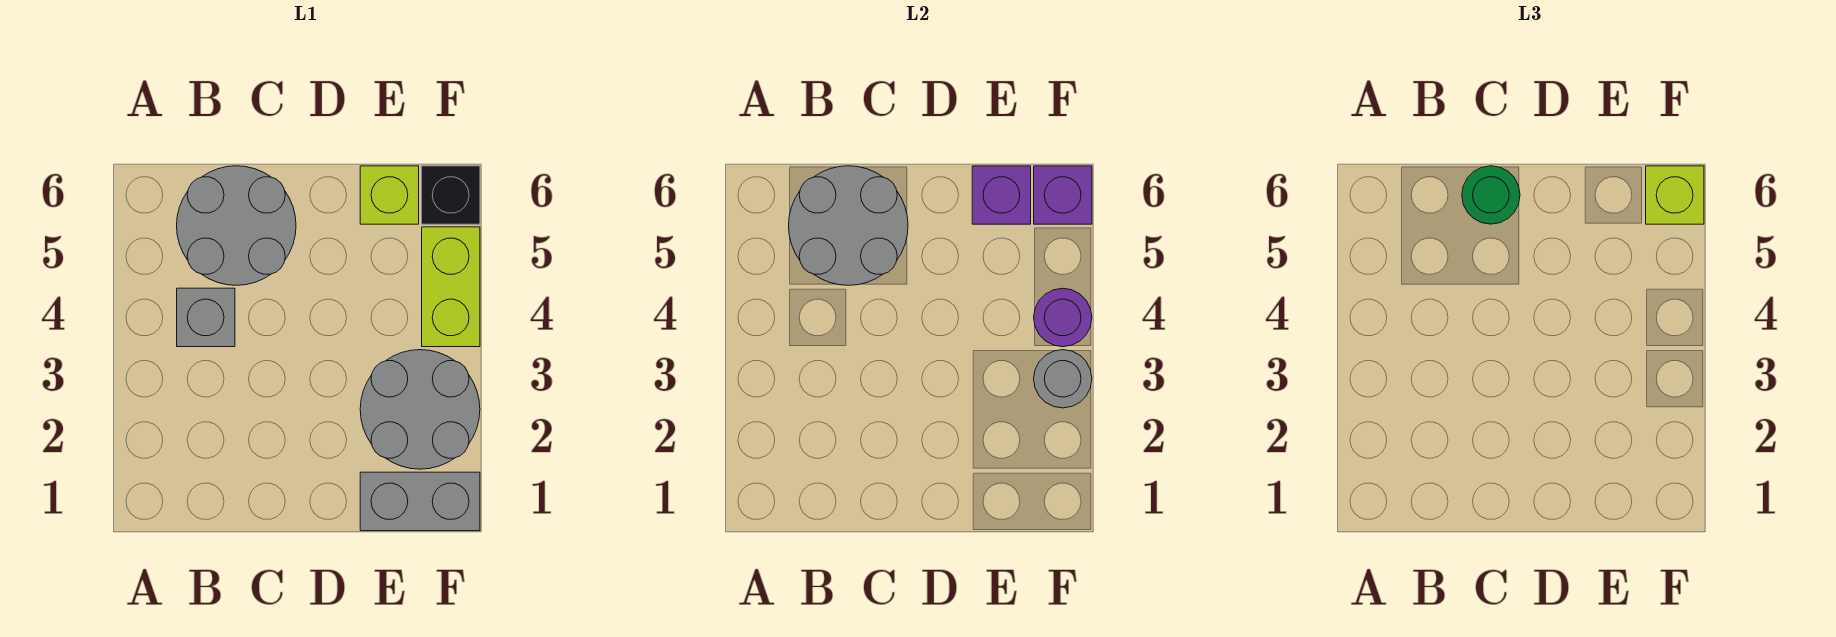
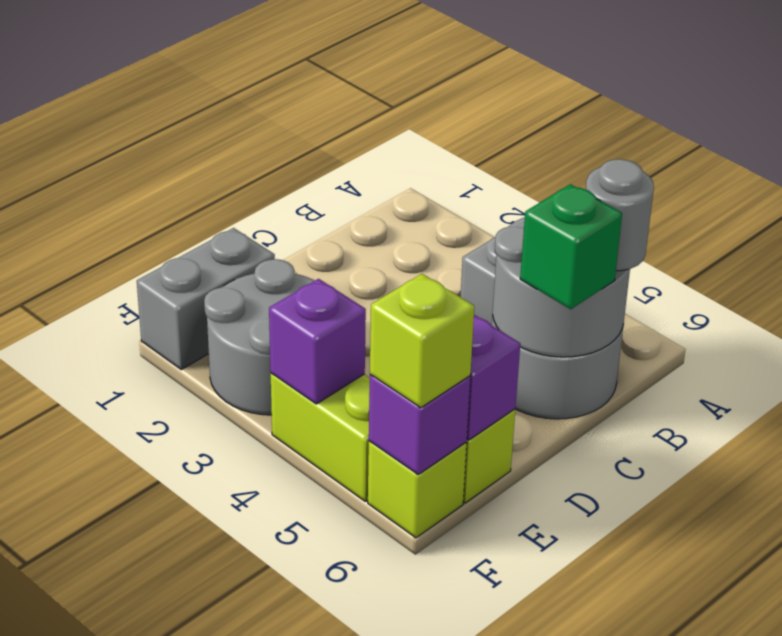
green round brick C6 level 3 -> green brick C6 level 3
grey round brick F3 level 2 -> grey round brick B6 level 3
purple round brick F4 level 2 -> purple brick F4 level 2
black brick F6 level 1 -> lime brick F6 level 1

